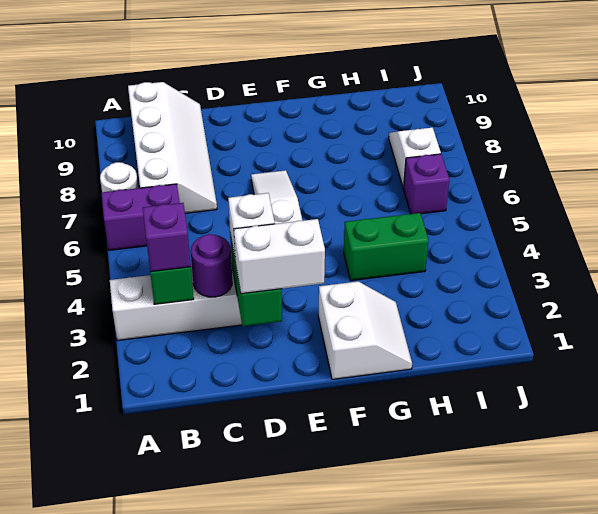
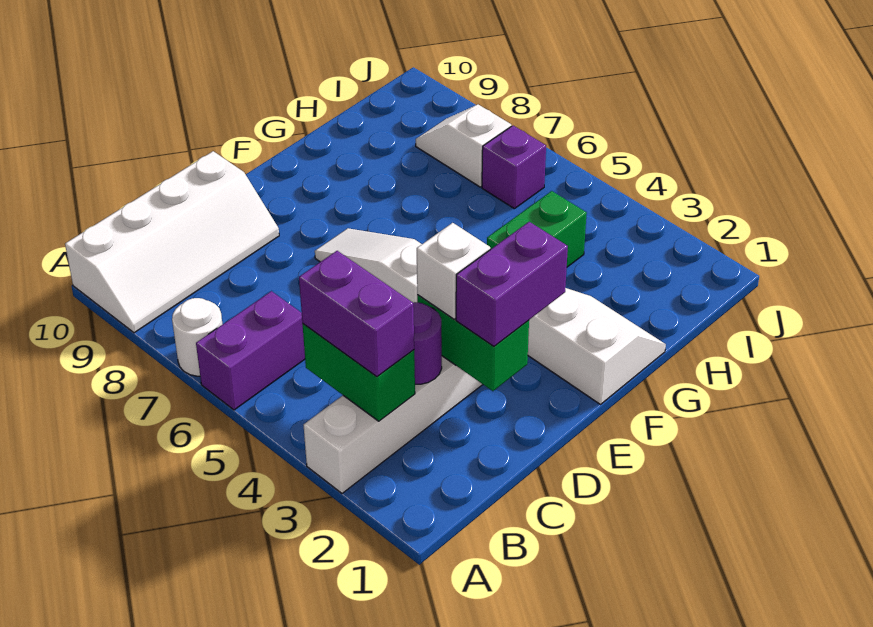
purple brick B3 level 3 -> purple brick B3:B4 level 3
white slope B7:C10 level 1 top B -> white slope A9:D10 level 1 top 10
white brick D2:E2 level 3 -> purple brick D2:E2 level 3

